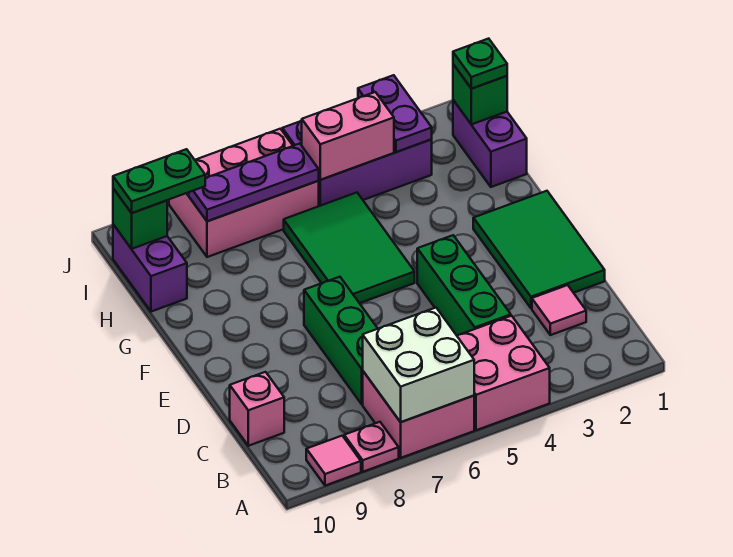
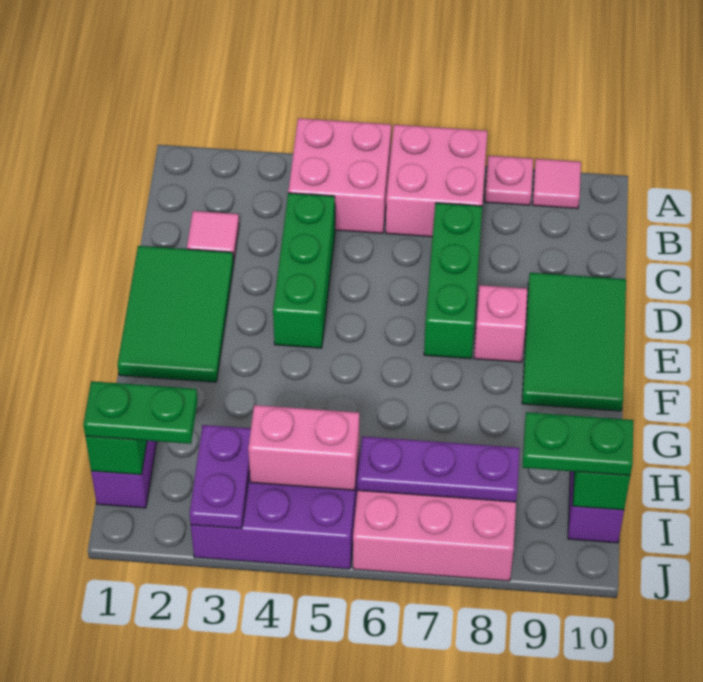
white brick A6:B7 level 2 -> none
pink brick C10 level 1 -> pink brick E8 level 1
green tile F5:H6 level 1 -> green tile D9:F10 level 1
green plate I1 level 3 -> green plate I1:I2 level 3

